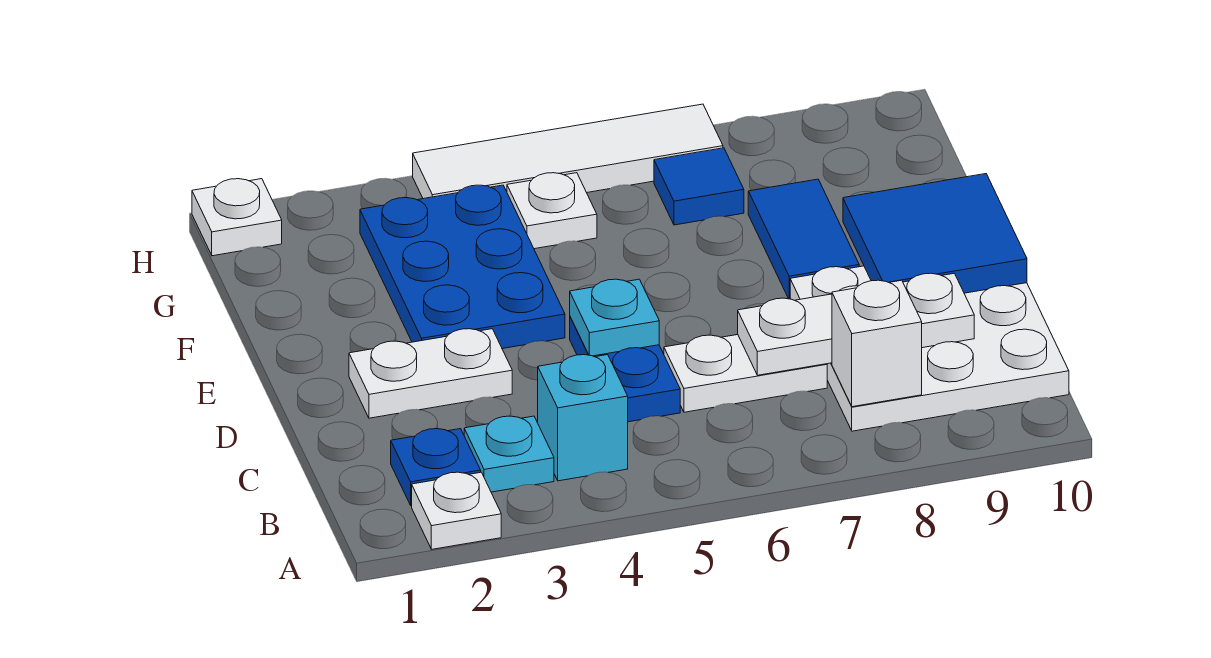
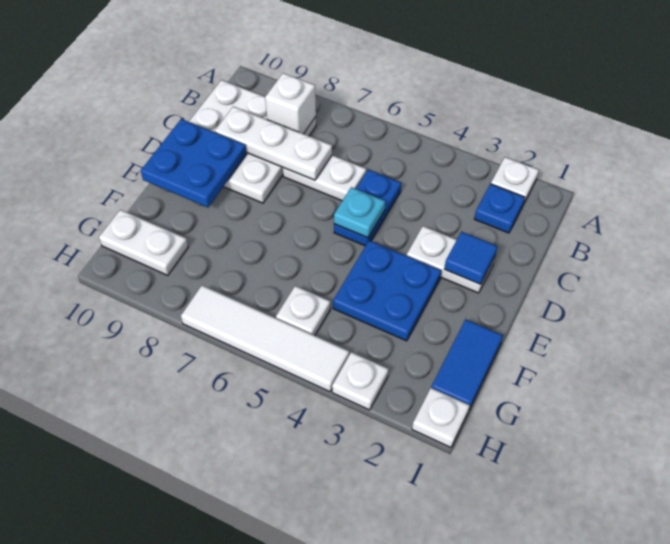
cyan plate B3 level 1 -> none
cyan brick B4 level 1 -> none
blue tile D9:E10 level 2 -> blue plate D9:E10 level 2
blue plate E3:G4 level 1 -> blue plate E3:F4 level 1
blue tile E8:F8 level 1 -> blue tile F1:G1 level 1
blue tile G7 level 1 -> blue tile D2 level 2
none -> white plate G9:G10 level 1
none -> white plate H3 level 1

